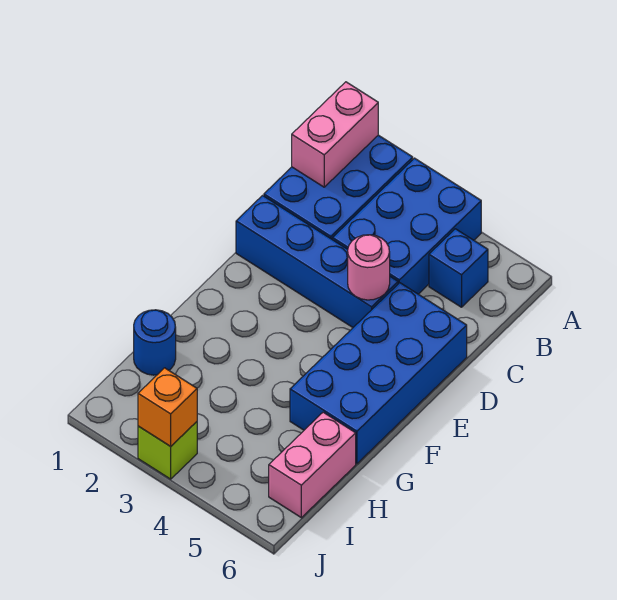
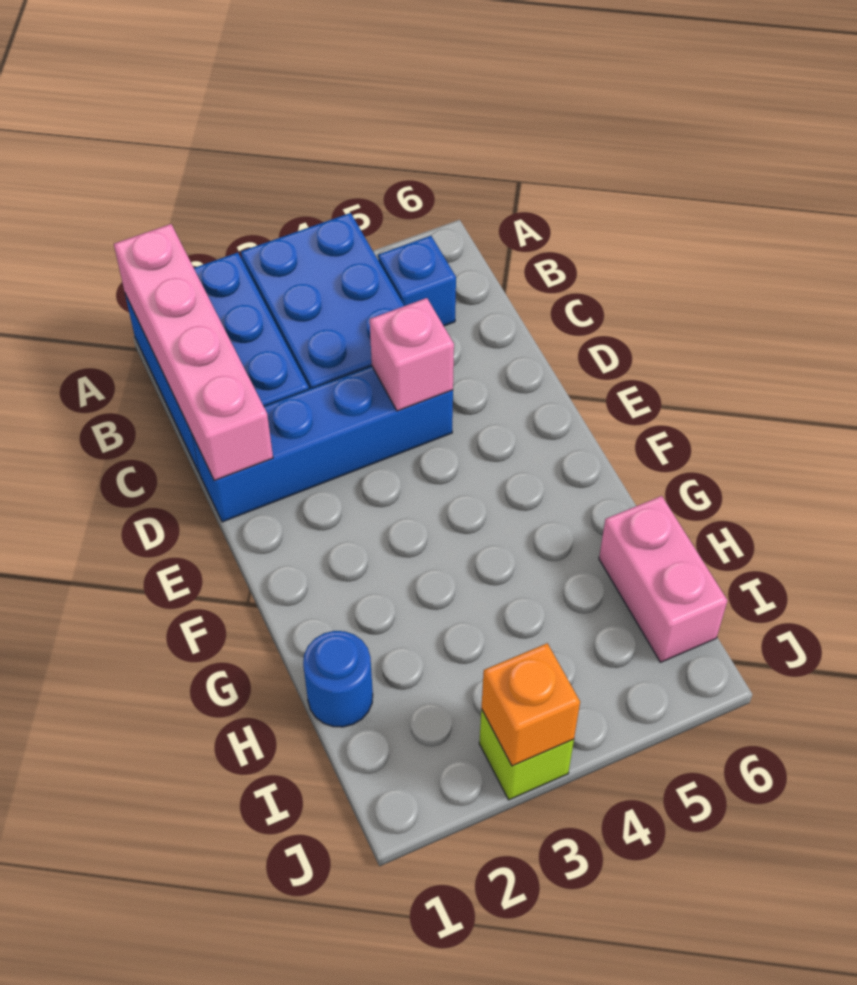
pink brick A1:B1 level 2 -> pink brick A1:D1 level 2
pink round brick D4 level 2 -> pink brick D4 level 2
blue brick D5:G6 level 1 -> none

